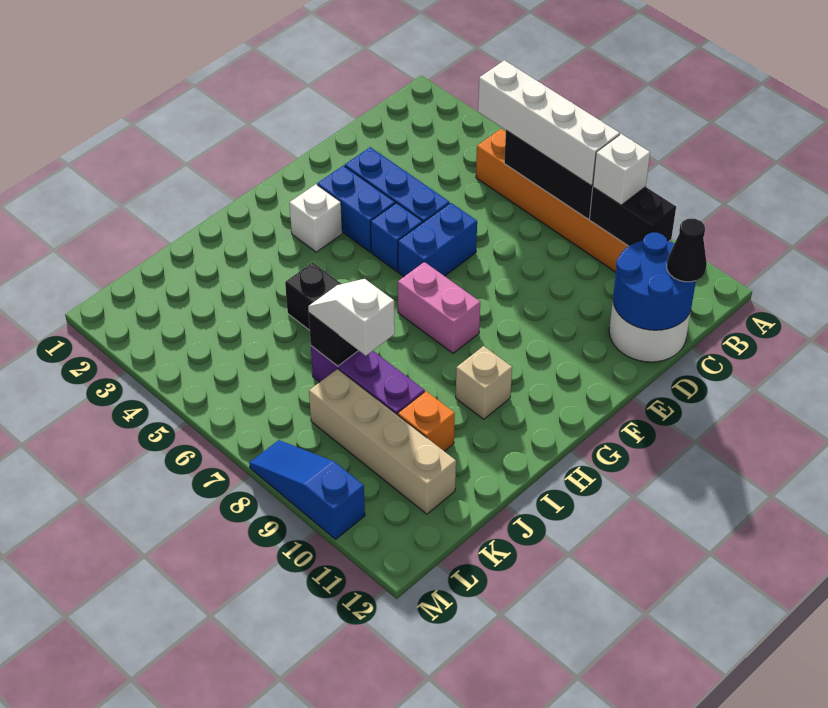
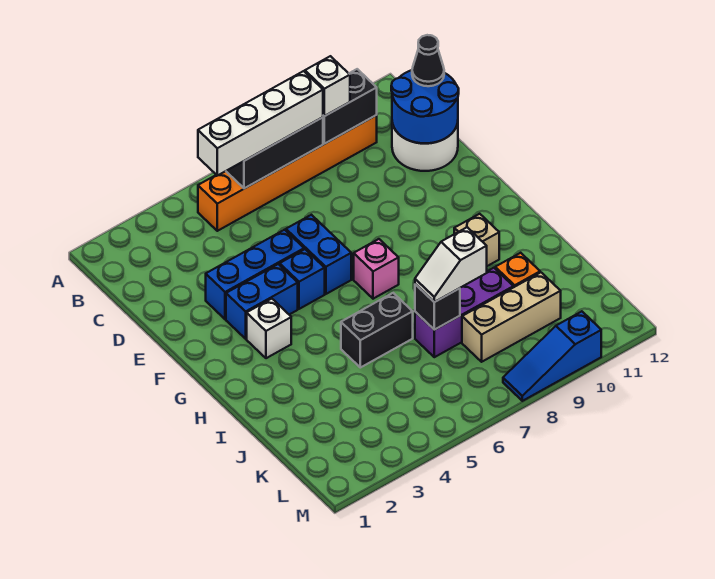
pink brick G7:G8 level 1 -> pink brick G7 level 1
tan brick K8:K11 level 1 -> tan brick K8:K10 level 1

